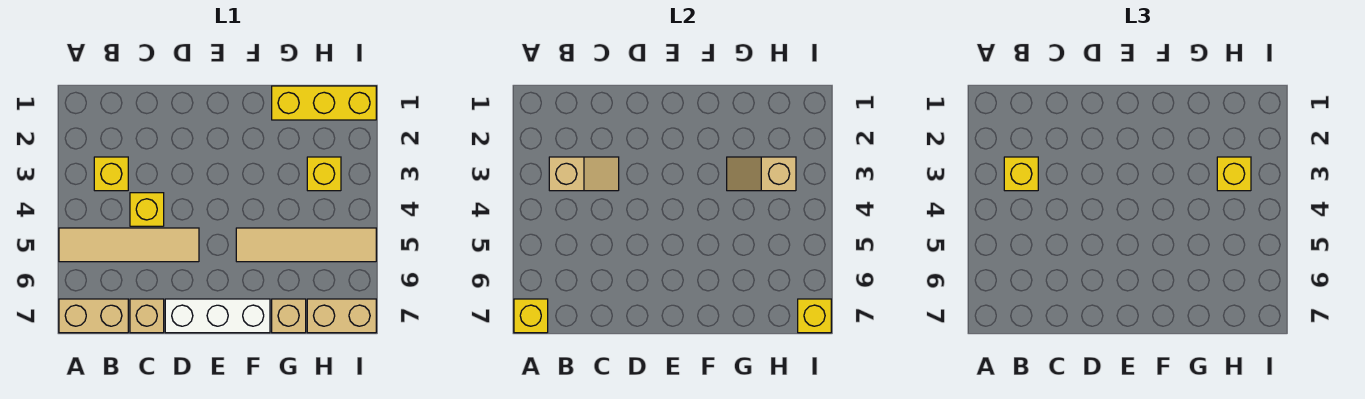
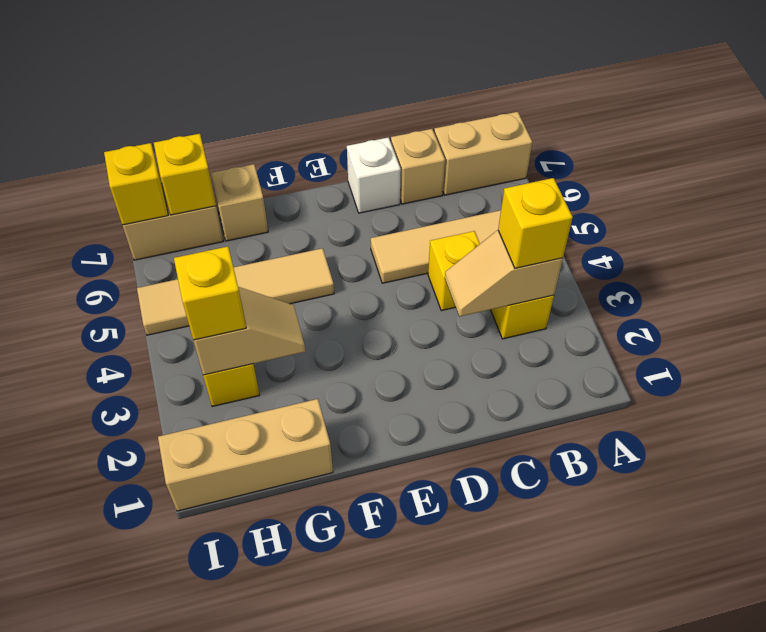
yellow brick A7 level 2 -> yellow brick H7 level 2
white brick D7:F7 level 1 -> white brick D7 level 1
yellow brick G1:I1 level 1 -> tan brick G1:I1 level 1

